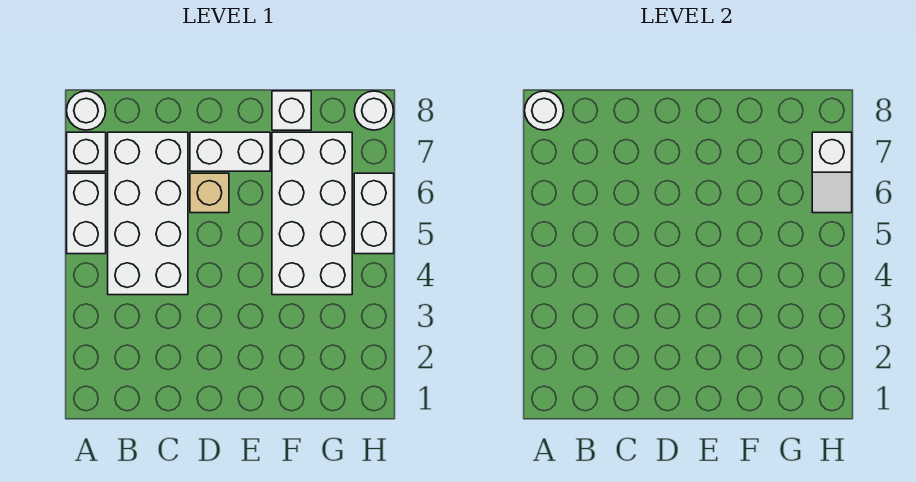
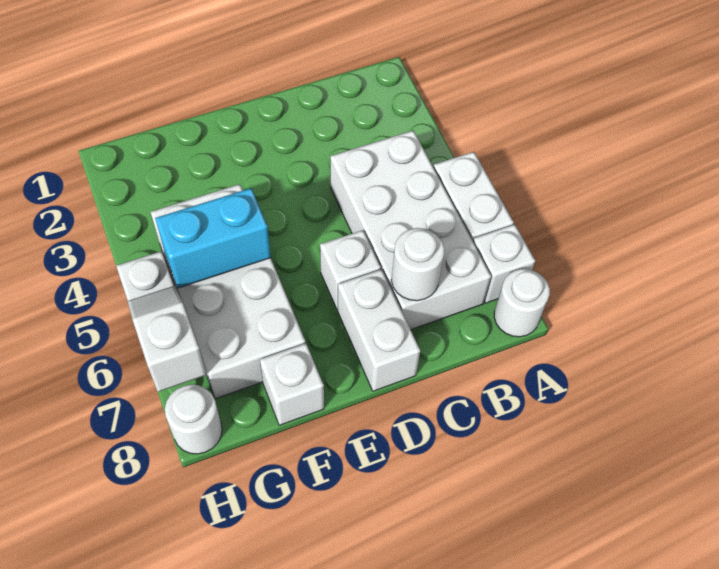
white round brick A8 level 2 -> white round brick C7 level 2
tan brick D6 level 1 -> white brick D6 level 1
white brick D7:E7 level 1 -> white brick D7:D8 level 1
none -> cyan brick F5:G5 level 2

